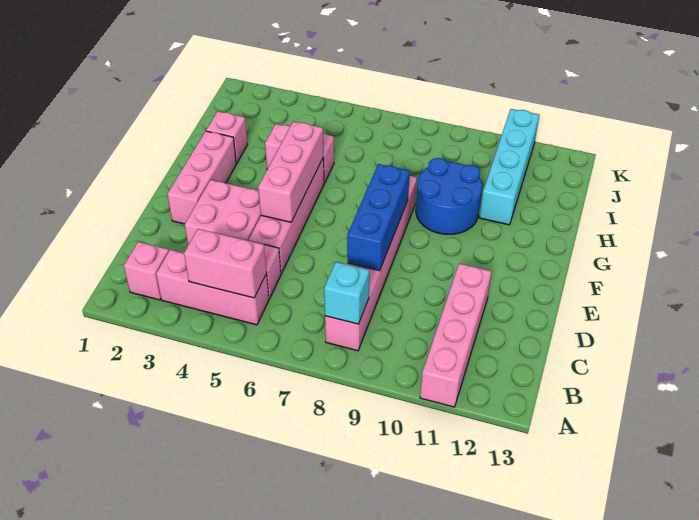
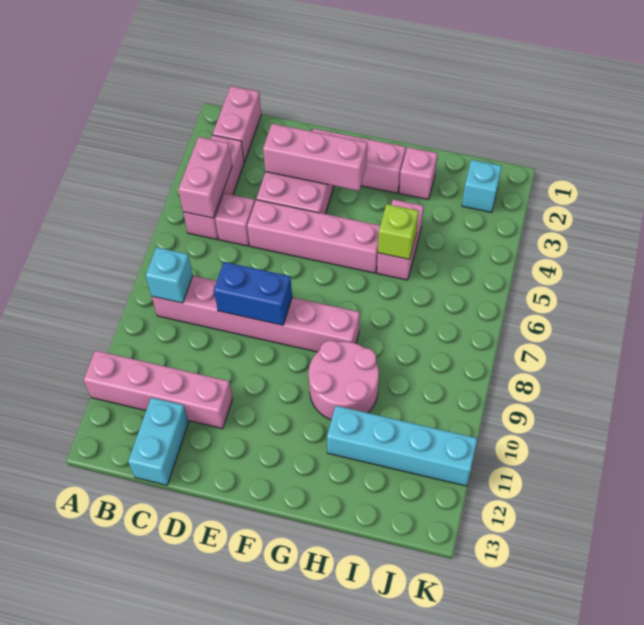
pink brick B2 level 1 -> pink brick B1:B2 level 1
none -> cyan brick C12:C13 level 1
blue brick D8:F8 level 2 -> blue brick D8:E8 level 2
pink brick E5:G5 level 2 -> pink brick D3:F3 level 2
blue round brick G9:H10 level 1 -> pink round brick G9:H10 level 1
none -> lime brick H5 level 2
none -> cyan brick J2 level 1

